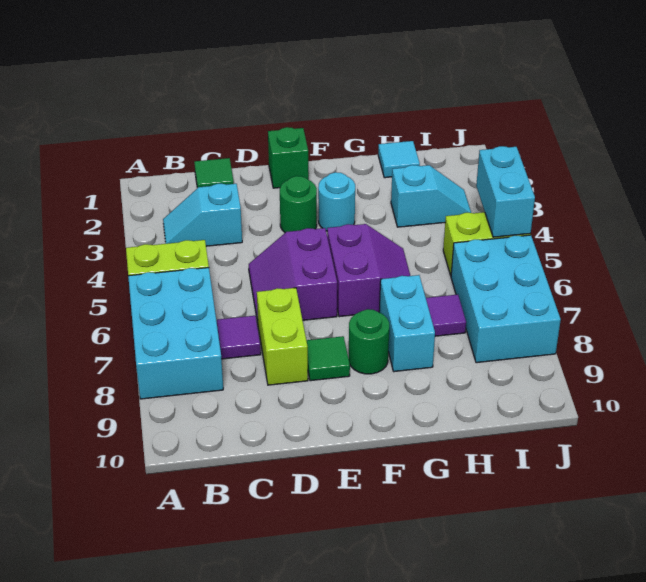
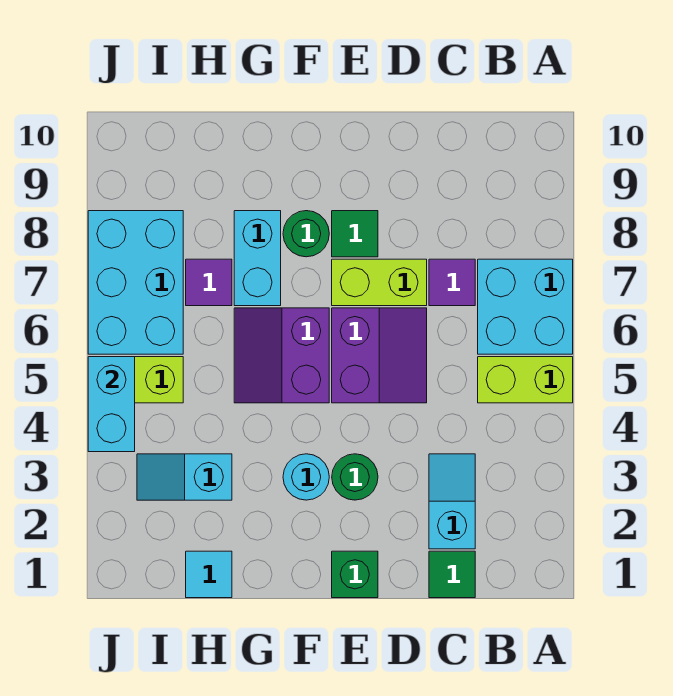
cyan brick A6:B8 level 1 -> cyan brick A6:B7 level 1
cyan slope B3:C3 level 1 top C -> cyan slope C2:C3 level 1 top 2
lime brick D7:D8 level 1 -> lime brick D7:E7 level 1

